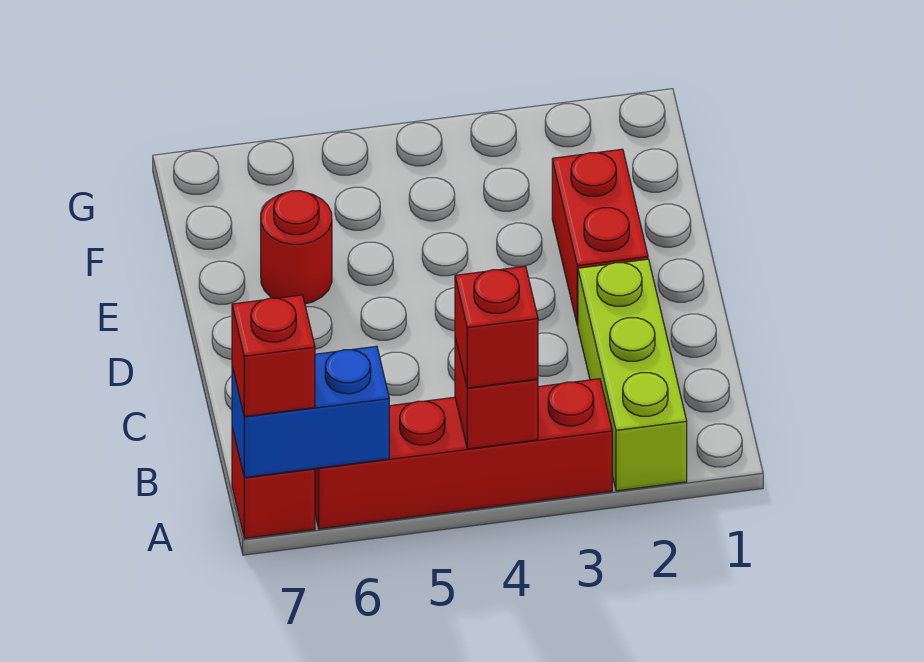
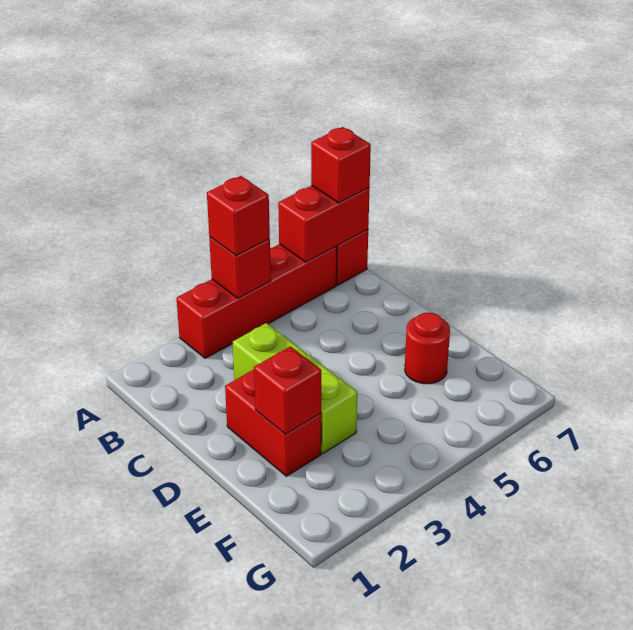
lime brick A2:C2 level 1 -> lime brick C3:E3 level 1
blue brick A6:A7 level 2 -> red brick A6:A7 level 2
none -> red brick E2 level 2

